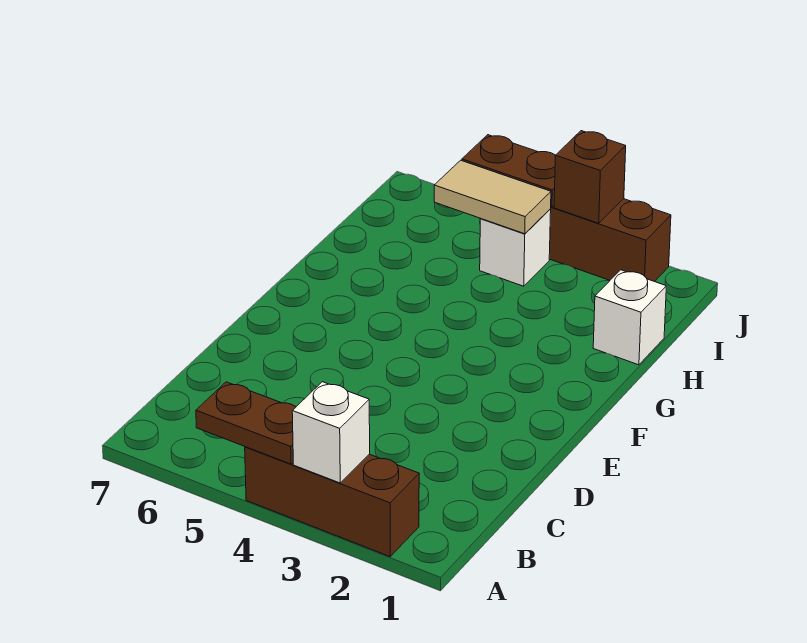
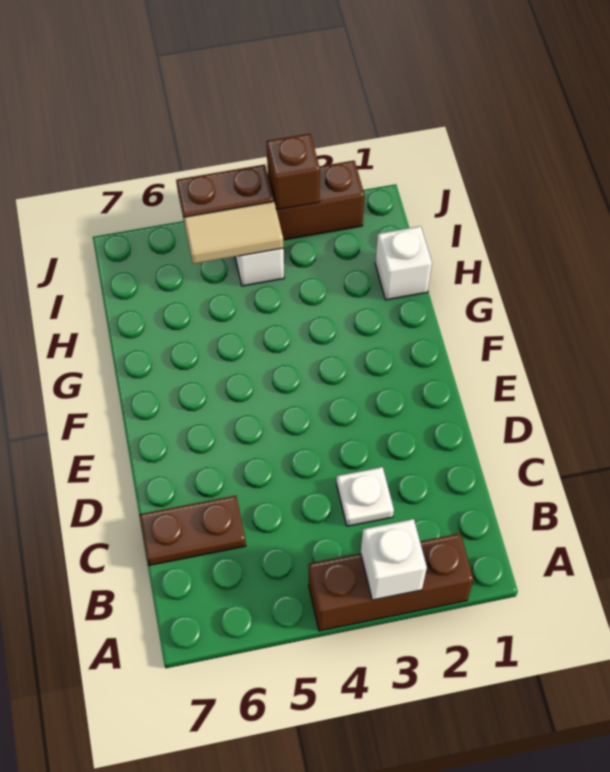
brown plate A4:A5 level 2 -> brown plate C6:C7 level 1
none -> white plate C3 level 1

